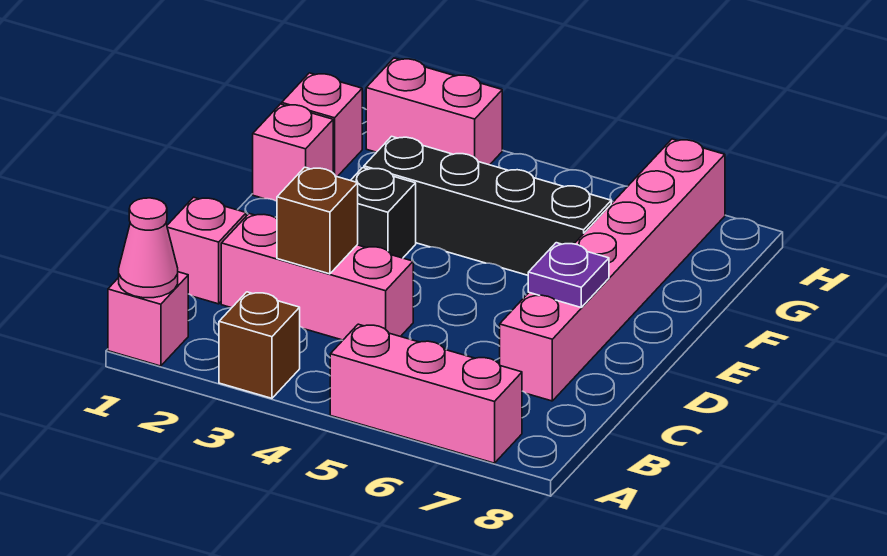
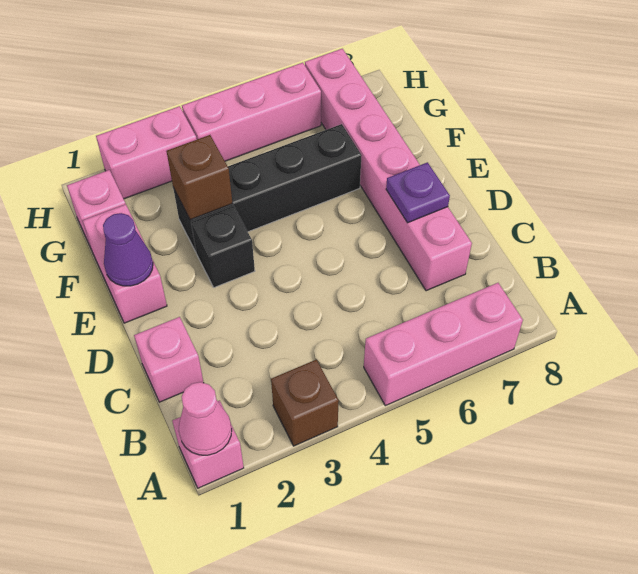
pink brick C2:C4 level 1 -> pink brick H4:H6 level 1
brown brick C3 level 2 -> brown brick F3 level 2
none -> purple cone E1 level 2
pink brick F1 level 1 -> pink brick E1:F1 level 1

